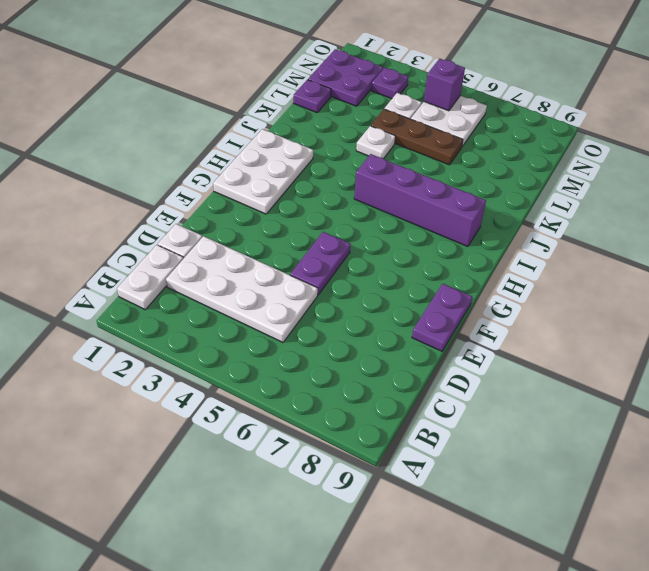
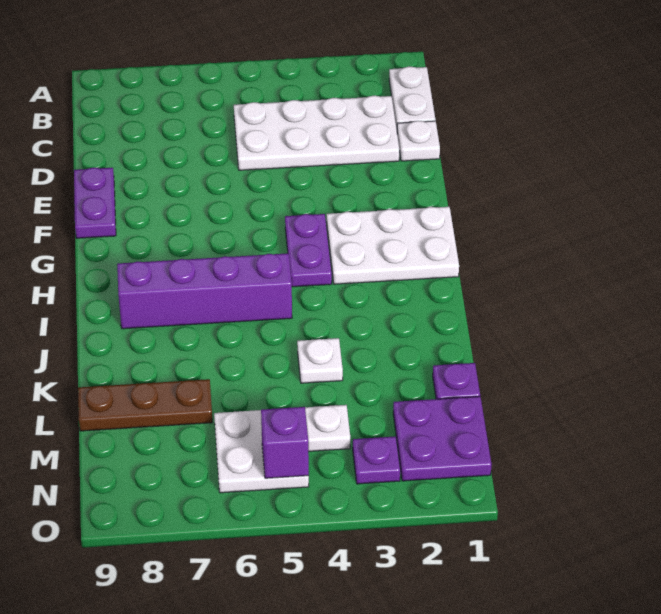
purple plate E5:F5 level 1 -> purple plate G4:H4 level 1
white plate G1:I2 level 1 -> white plate G1:H3 level 1
brown plate L4:L6 level 1 -> brown plate L7:L9 level 1

